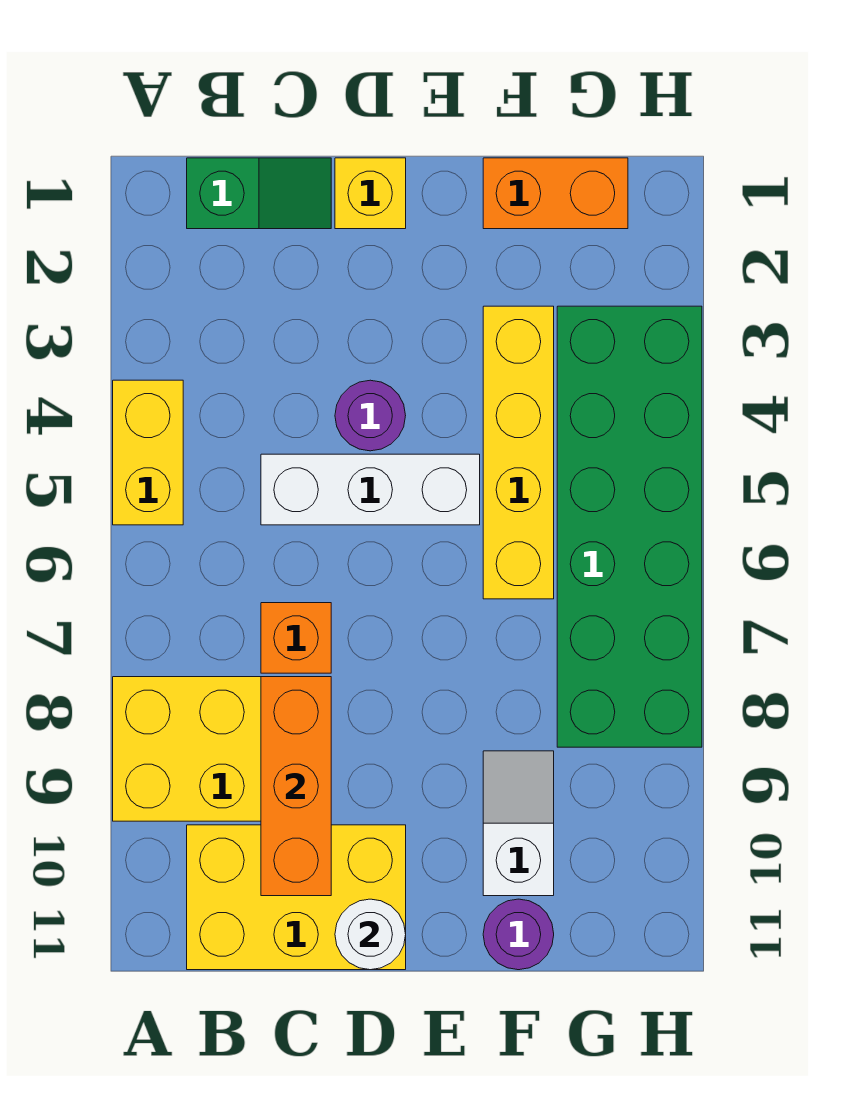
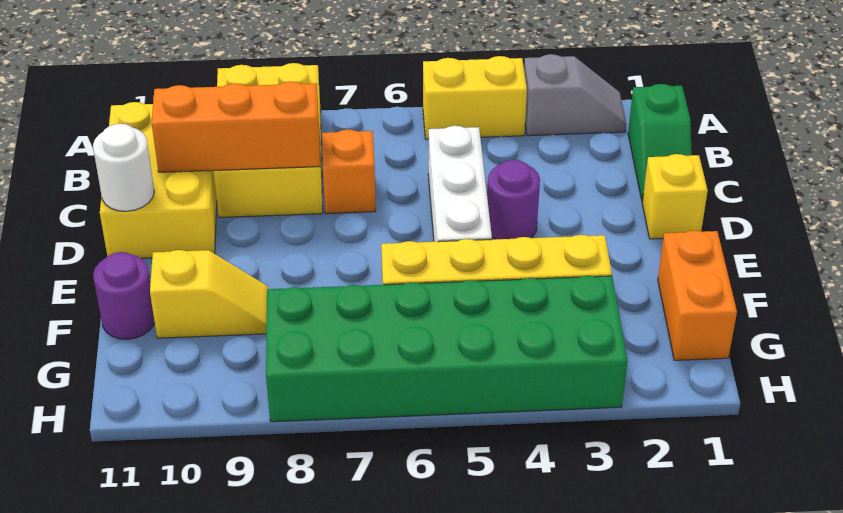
none -> grey slope A2:A3 level 1 top 3
white slope F9:F10 level 1 top 10 -> yellow slope F9:F10 level 1 top 10

